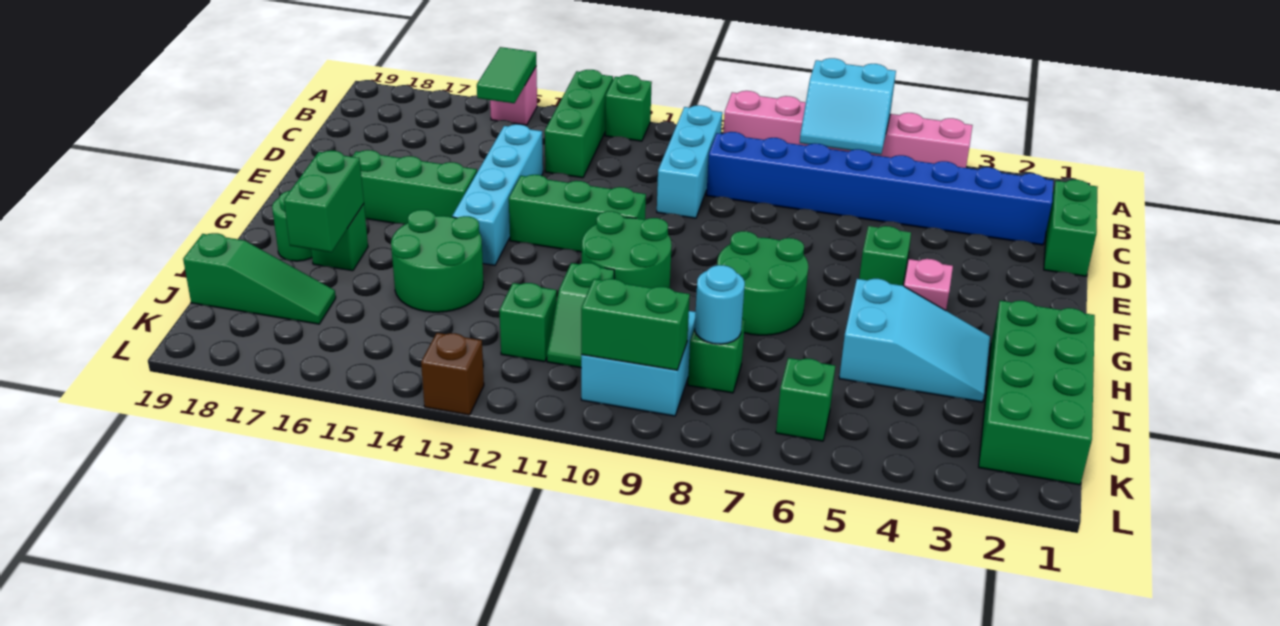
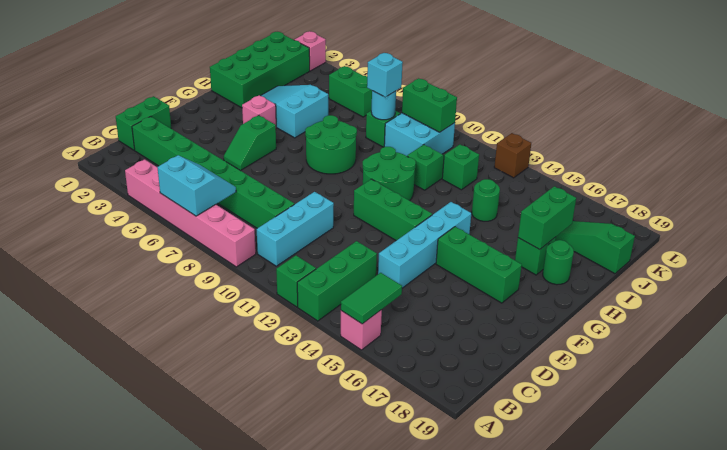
blue brick C2:C9 level 1 -> green brick C2:C9 level 1
green round brick H14:I15 level 1 -> green round brick I14 level 1
none -> cyan brick J8 level 3
green brick K6 level 1 -> green brick K5:K6 level 1
none -> pink brick L2 level 1

